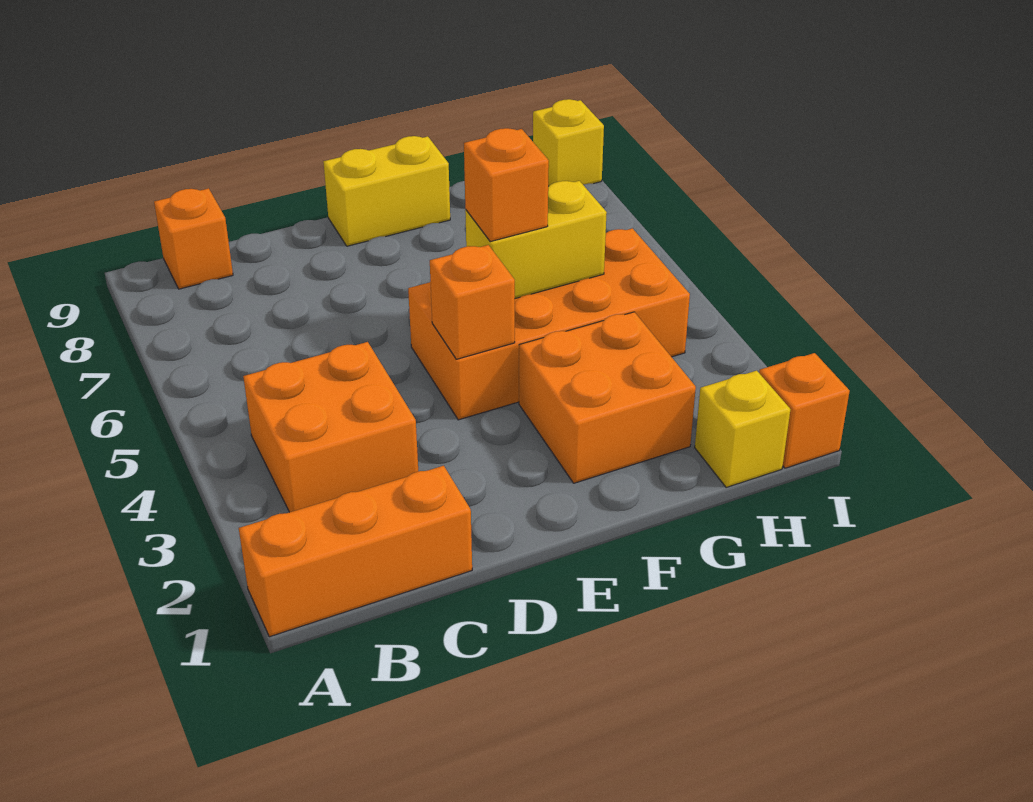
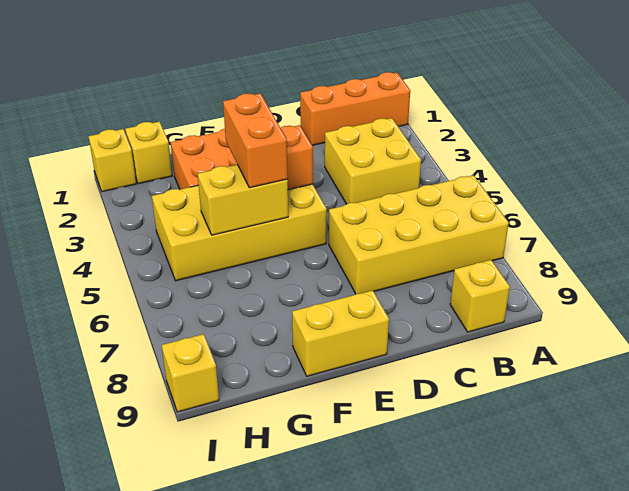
none -> yellow brick A6:D7 level 1
orange brick B3:C4 level 1 -> yellow brick B3:C4 level 1
orange brick B9 level 1 -> yellow brick B9 level 1
orange brick E4:H5 level 1 -> yellow brick E4:H5 level 1
orange brick F5 level 3 -> orange brick F4:F5 level 3
orange brick I1 level 1 -> yellow brick I1 level 1

